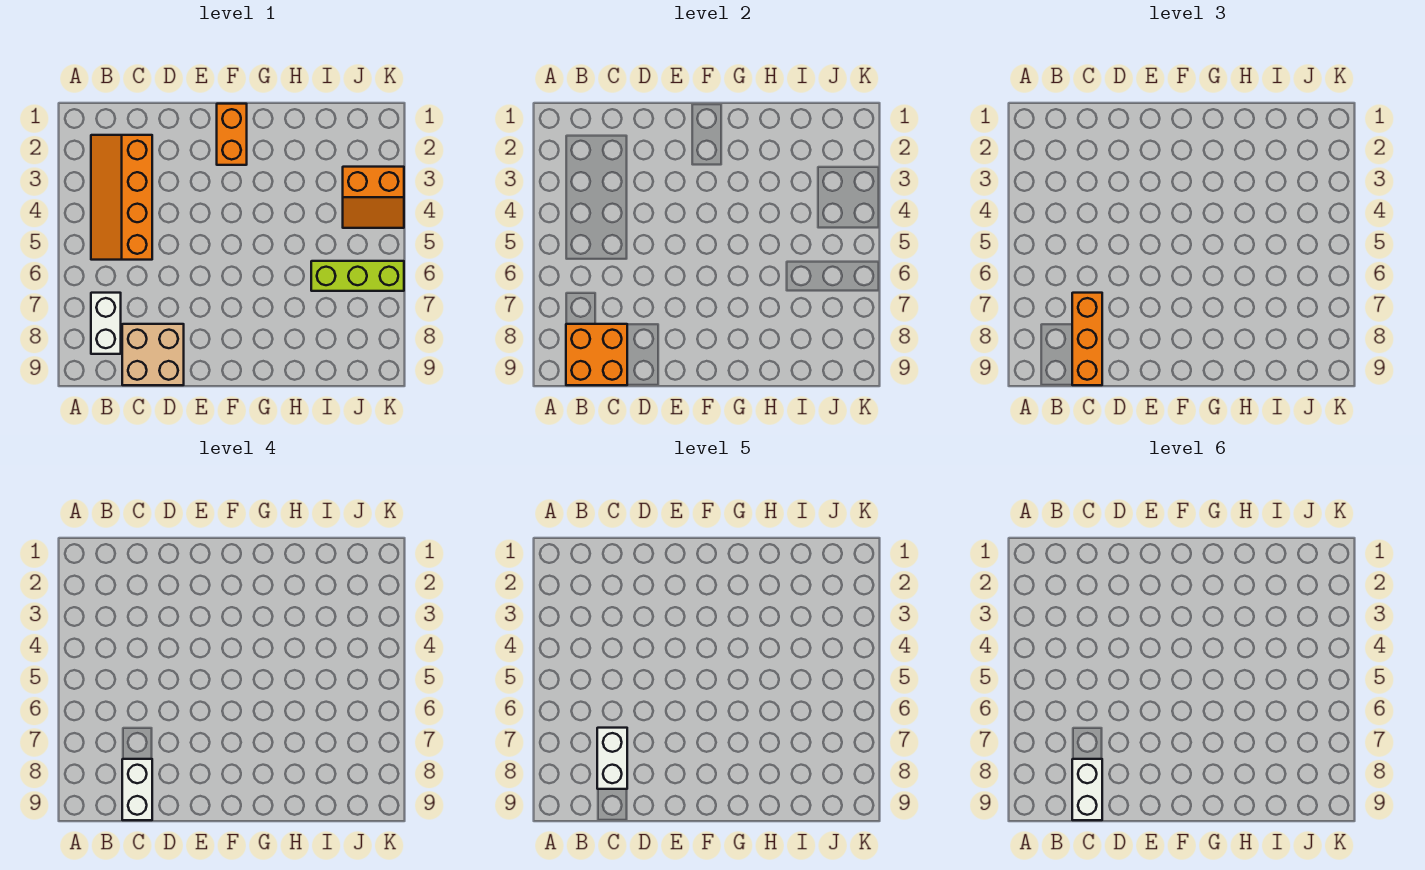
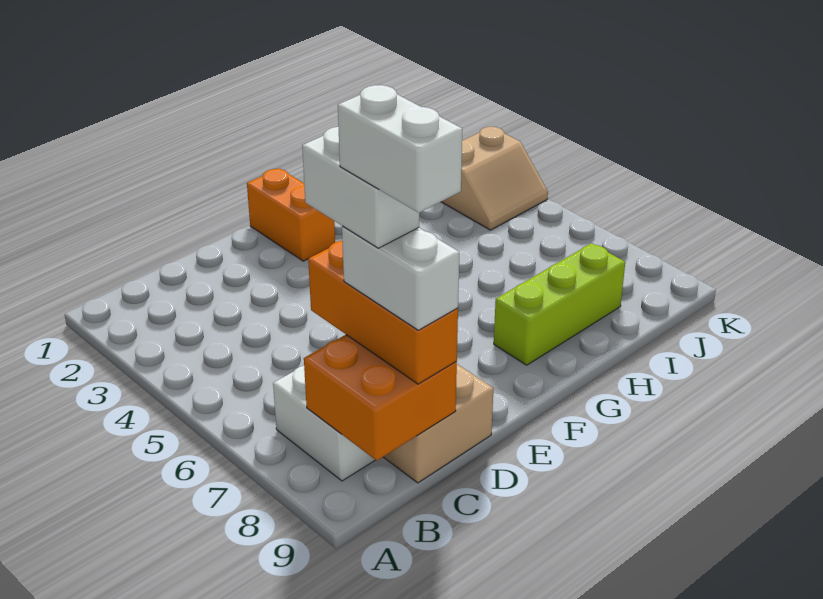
orange slope B2:C5 level 1 top C -> none
lime brick I6:K6 level 1 -> lime brick G8:I8 level 1
orange slope J3:K4 level 1 top 3 -> tan slope J3:K4 level 1 top 3

